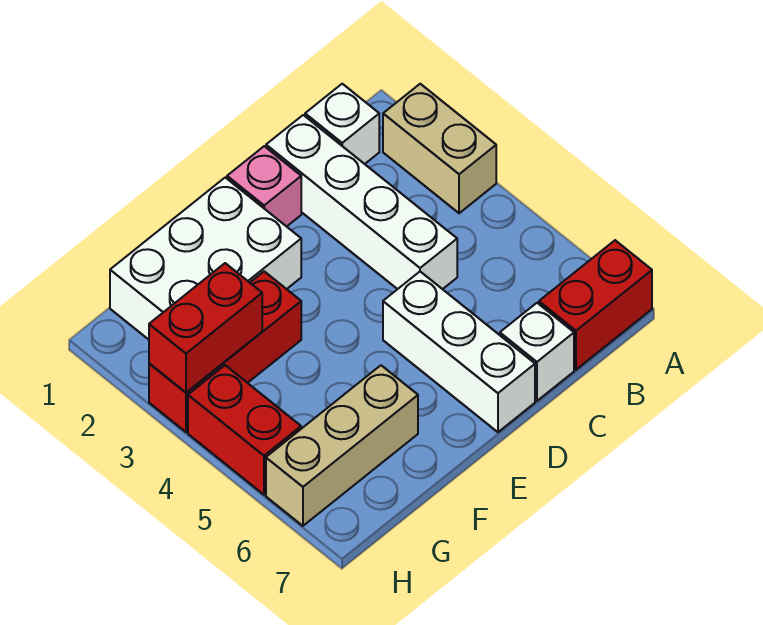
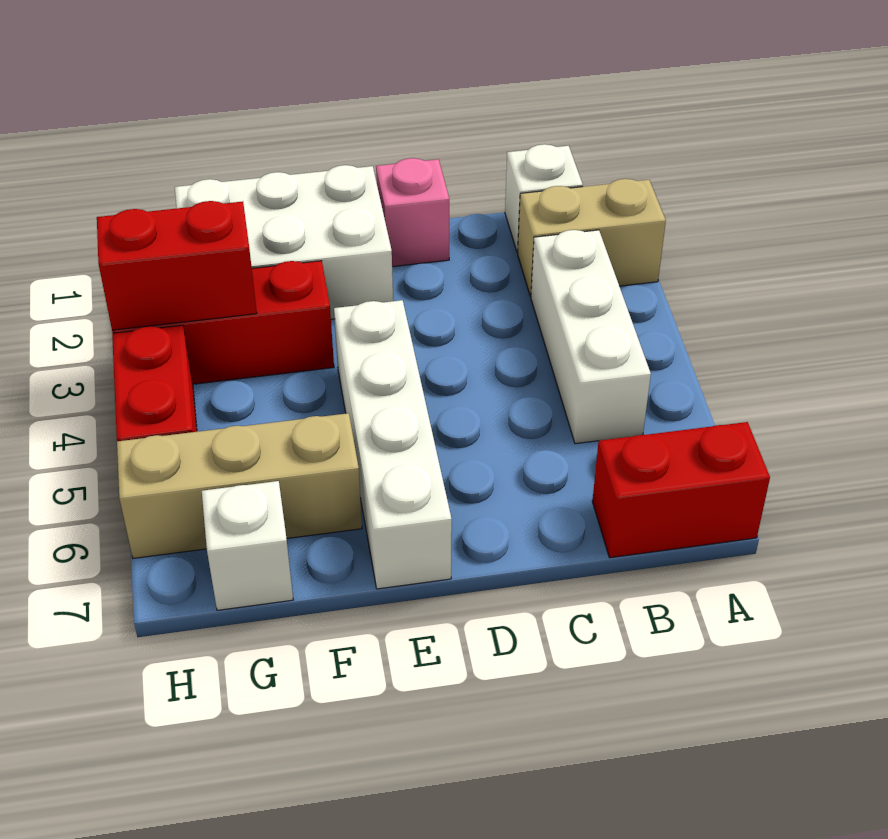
tan brick A2:A3 level 1 -> tan brick A2:B2 level 1
white brick C1:C4 level 1 -> white brick E4:E7 level 1
white brick C7 level 1 -> white brick G7 level 1
white brick D5:D7 level 1 -> white brick B3:B5 level 1

